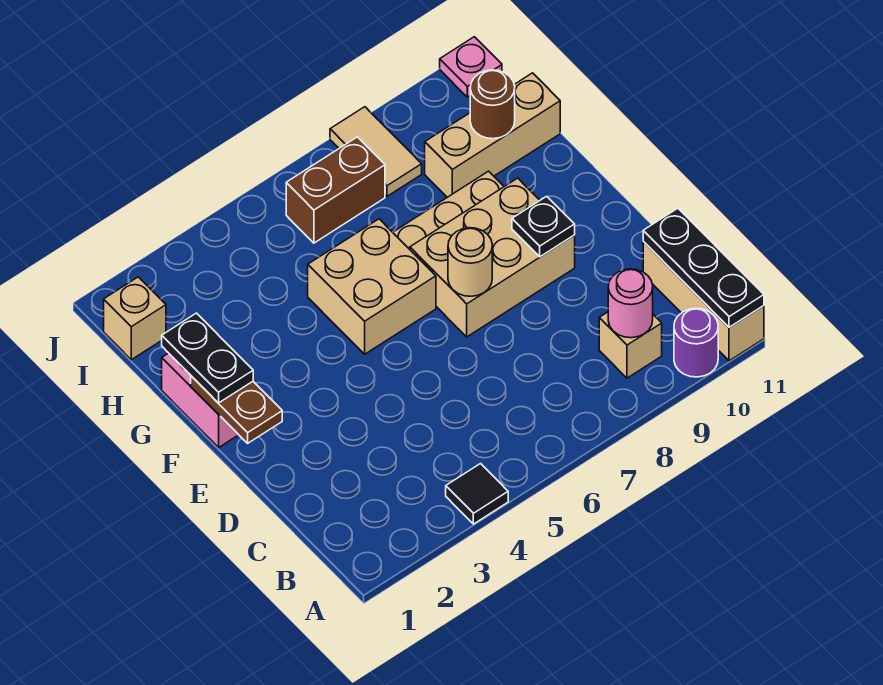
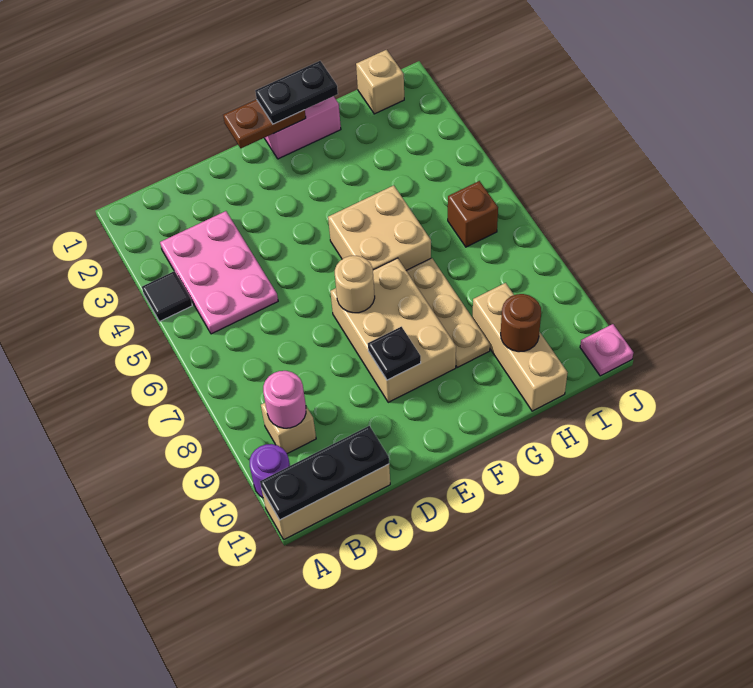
none -> pink plate B3:C5 level 1
brown brick I6:I7 level 1 -> brown brick I6 level 1
tan tile I8:J8 level 1 -> none

